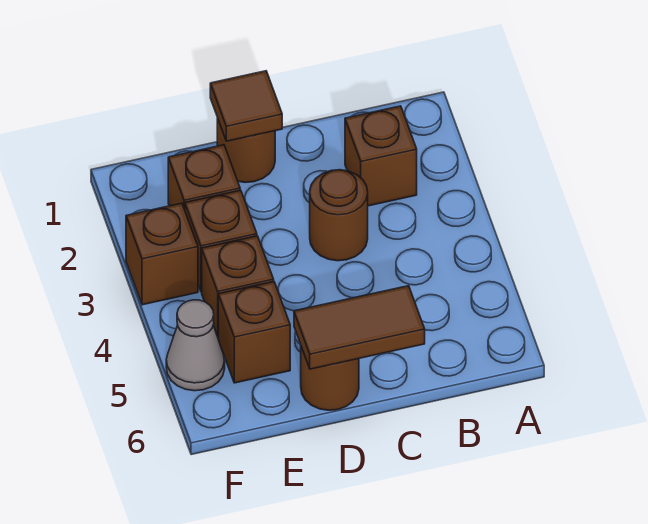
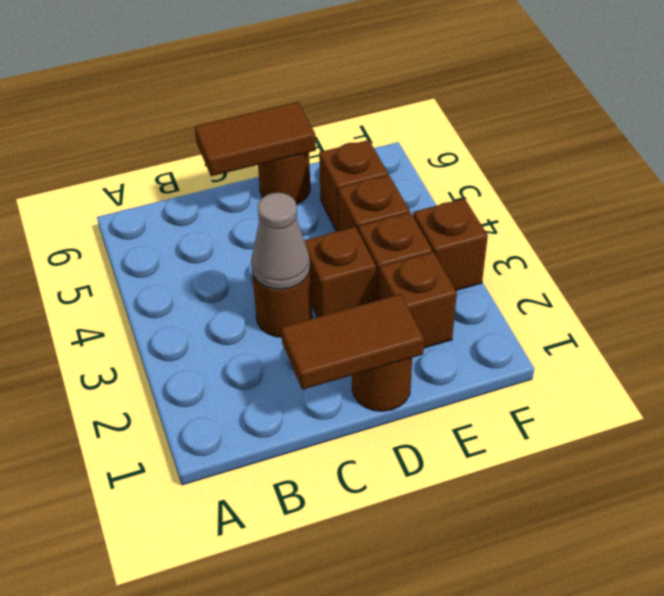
brown brick B2 level 1 -> brown brick D3 level 1
brown tile D1 level 2 -> brown tile C1:D1 level 2
grey cone F5 level 1 -> grey cone C3 level 2

